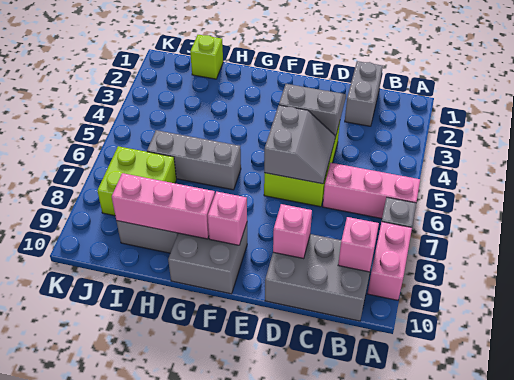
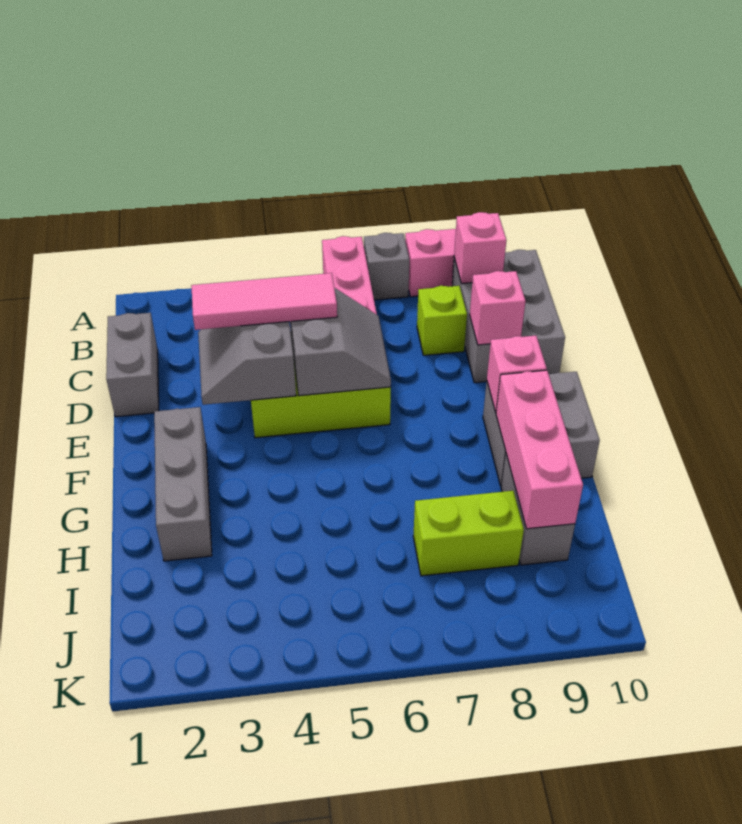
grey brick C1:C2 level 1 -> grey brick C1:D1 level 1
none -> pink tile D3:D5 level 3
grey slope D5:E6 level 2 top E -> grey slope D5:E6 level 2 top 5
grey brick G6:I6 level 1 -> grey brick F2:H2 level 1
lime brick I1 level 1 -> lime brick C8 level 1
lime brick I7:J8 level 1 -> lime brick I7:I8 level 1

